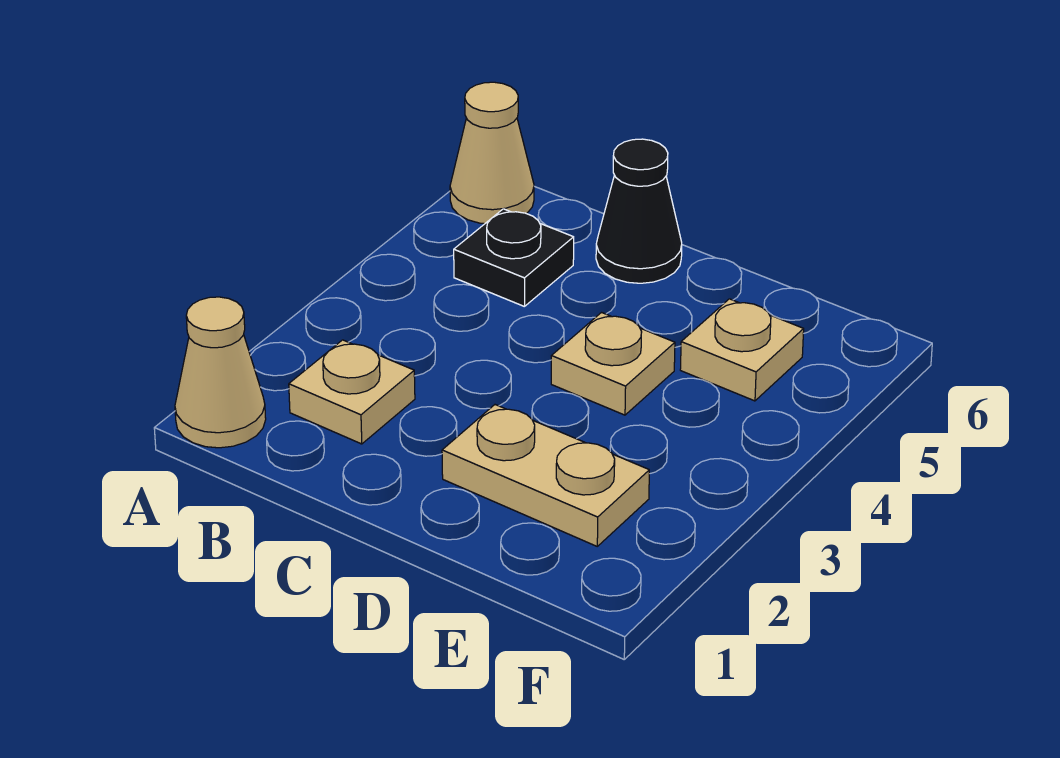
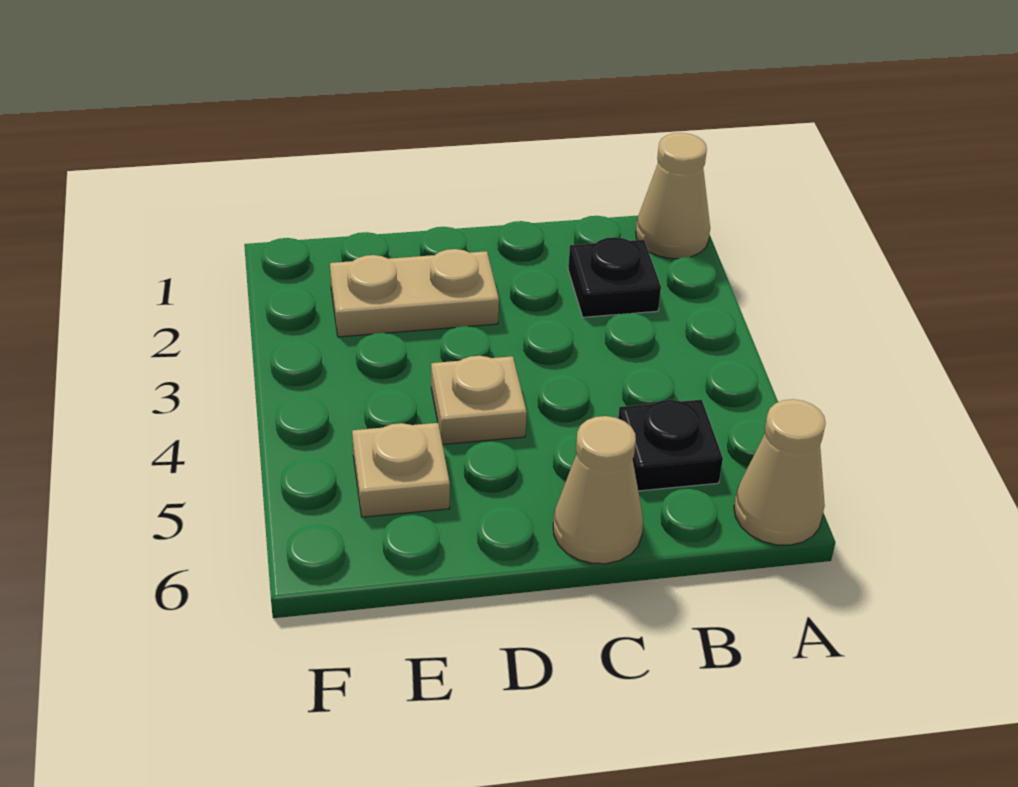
tan plate B2 level 1 -> black plate B2 level 1
black cone C6 level 1 -> tan cone C6 level 1

